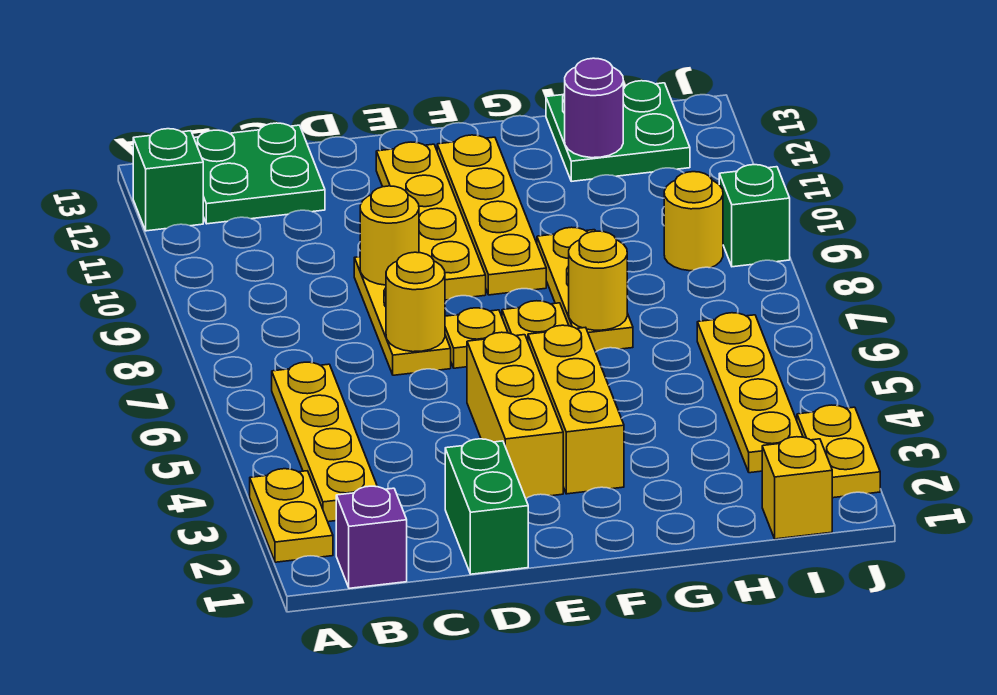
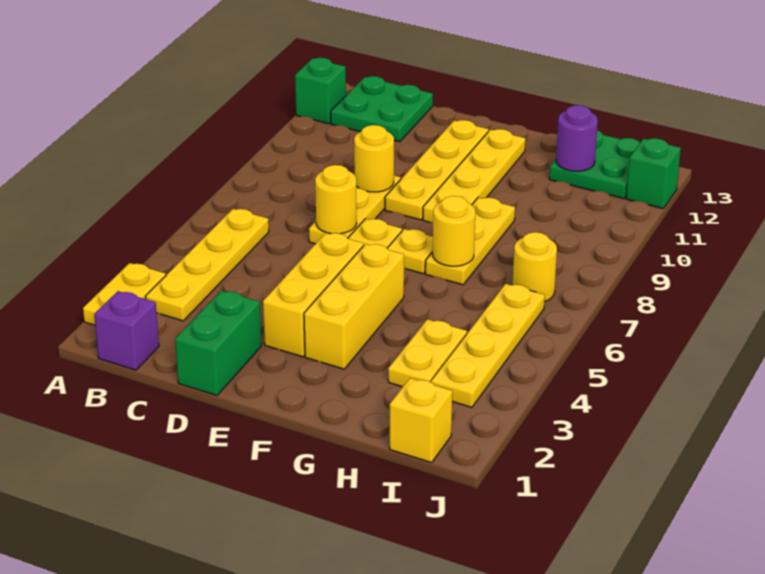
yellow round brick I9 level 1 -> yellow round brick I7 level 1
yellow plate J2:J3 level 1 -> yellow plate H3:H4 level 1
green brick J9 level 1 -> green brick J12 level 1

